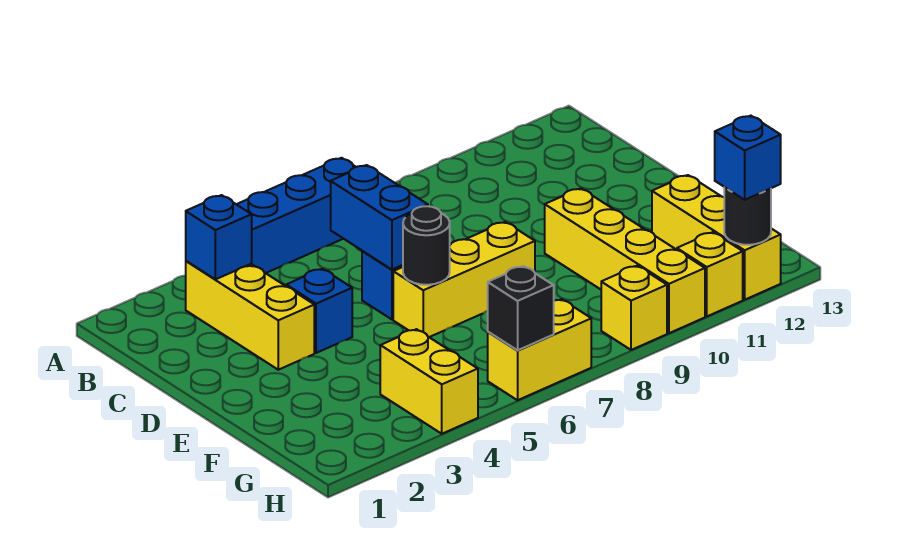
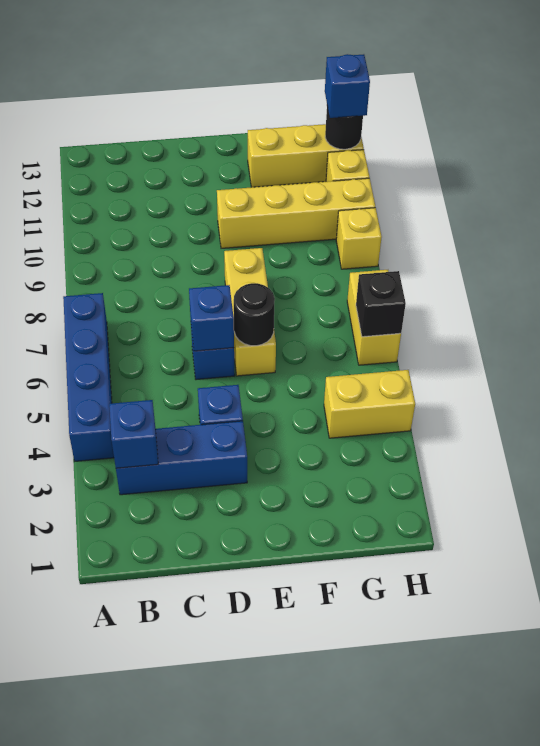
yellow brick B3:D3 level 1 -> blue brick B3:D3 level 1
blue brick C6:D6 level 2 -> blue brick D6 level 2

